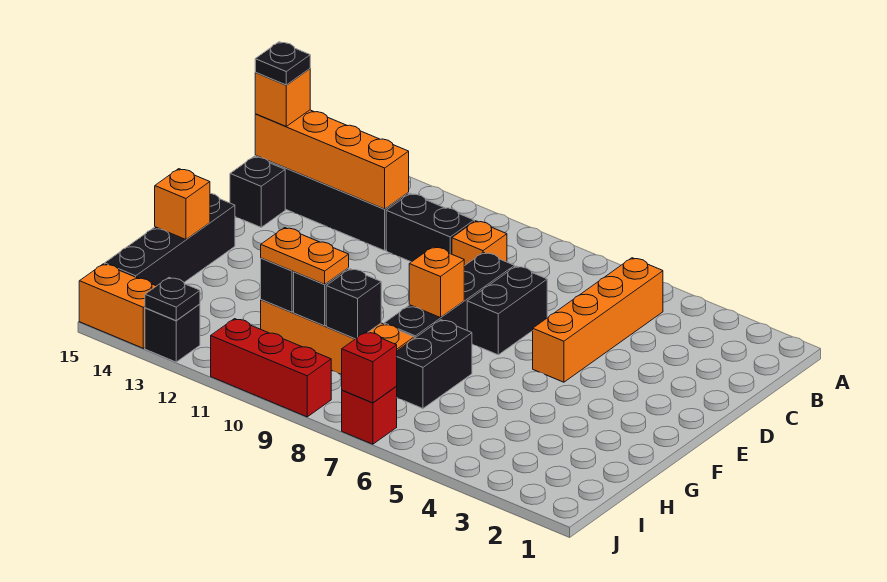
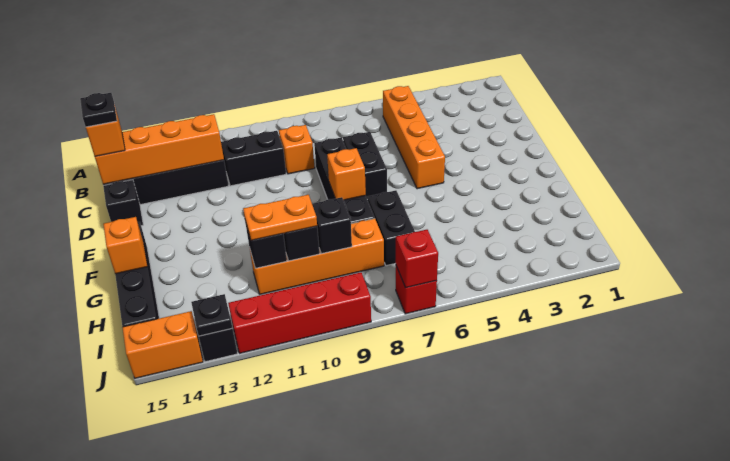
red brick J9:J11 level 1 -> red brick J9:J12 level 1

